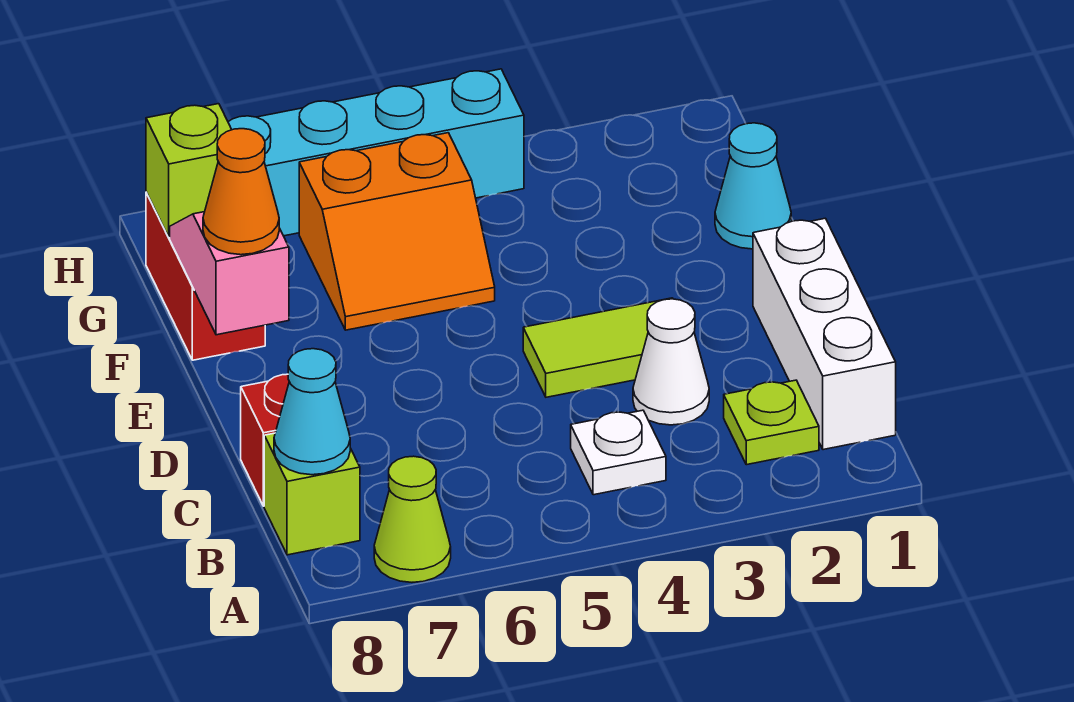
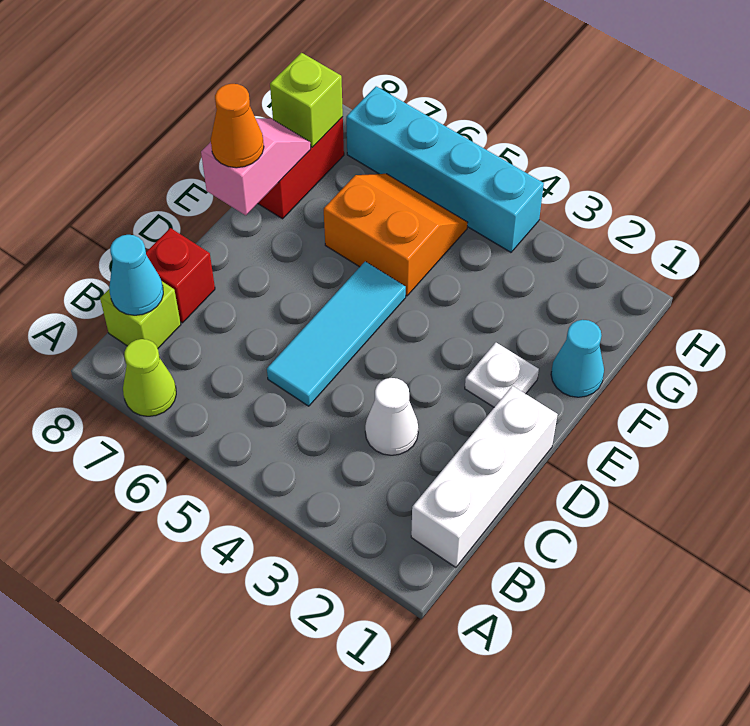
lime plate B2 level 1 -> none
white plate B4 level 1 -> white plate E2 level 1
none -> cyan tile C5:E5 level 1
lime tile D3:D4 level 1 -> none
orange slope F5:G6 level 1 top G -> orange slope F5:G6 level 1 top F

